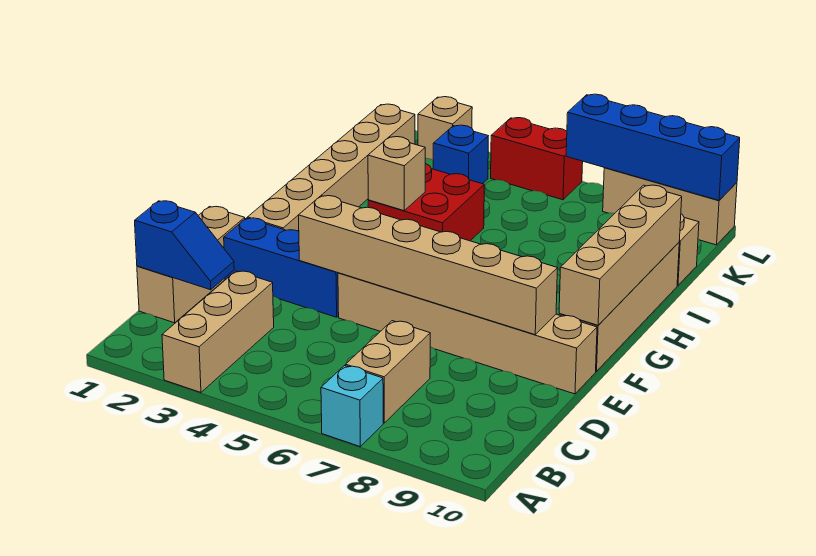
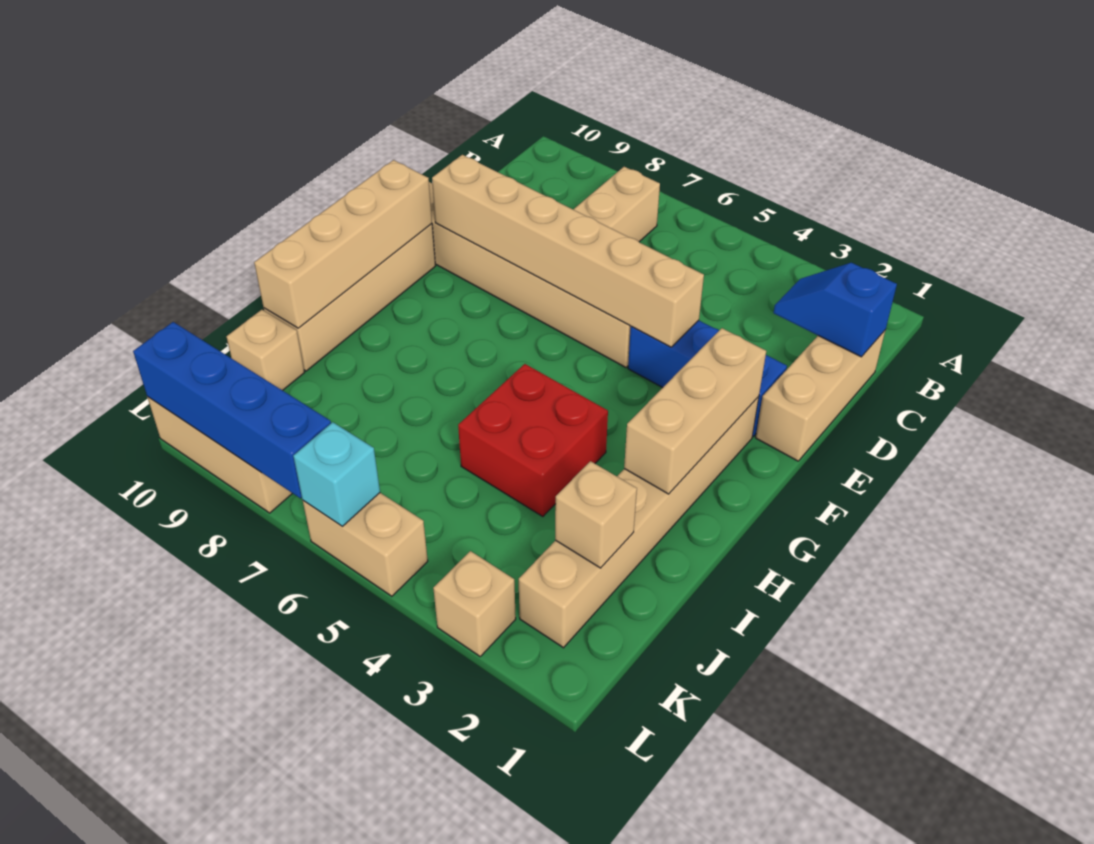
tan brick A3:C3 level 1 -> tan brick F2:H2 level 2
cyan brick A7 level 1 -> cyan brick L6 level 2
tan brick H4 level 2 -> tan brick J2 level 2
blue brick K4 level 1 -> none
red brick L5:L6 level 1 -> tan brick L5:L6 level 1

